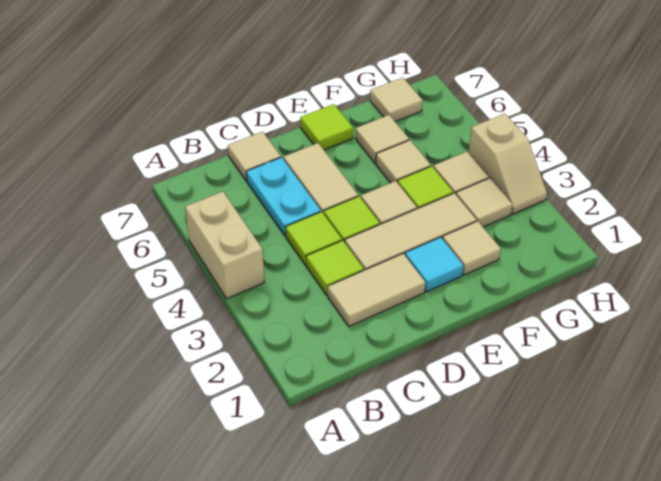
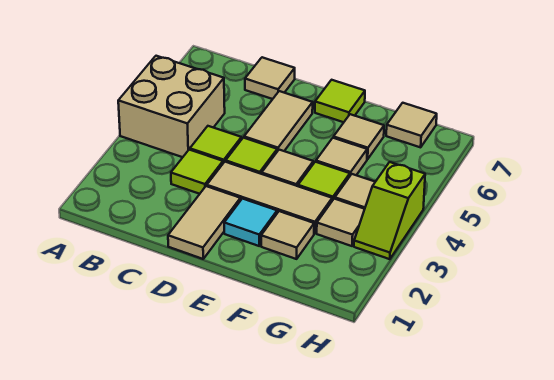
tan brick A4:A5 level 1 -> tan brick A4:B5 level 1
tan tile C2:D2 level 1 -> tan tile D1:D2 level 1
cyan plate C5:C6 level 1 -> none
tan slope H3:H4 level 1 top 4 -> lime slope H3:H4 level 1 top 4

